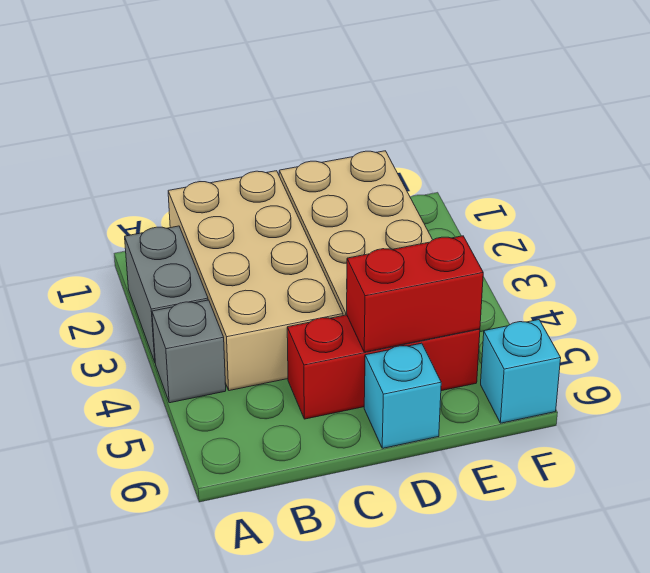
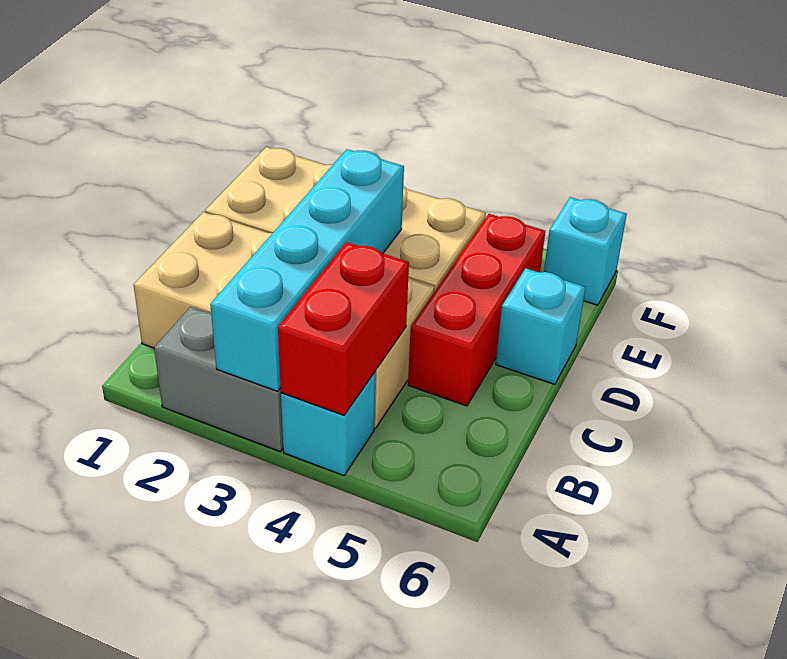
none -> cyan brick A3:D3 level 2
grey brick A4 level 1 -> cyan brick A4 level 1
red brick D5:E5 level 2 -> red brick A4:B4 level 2

